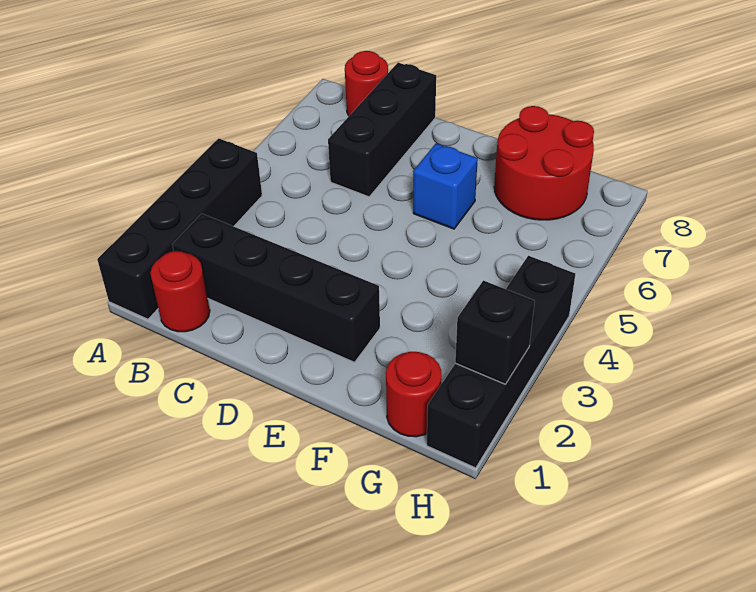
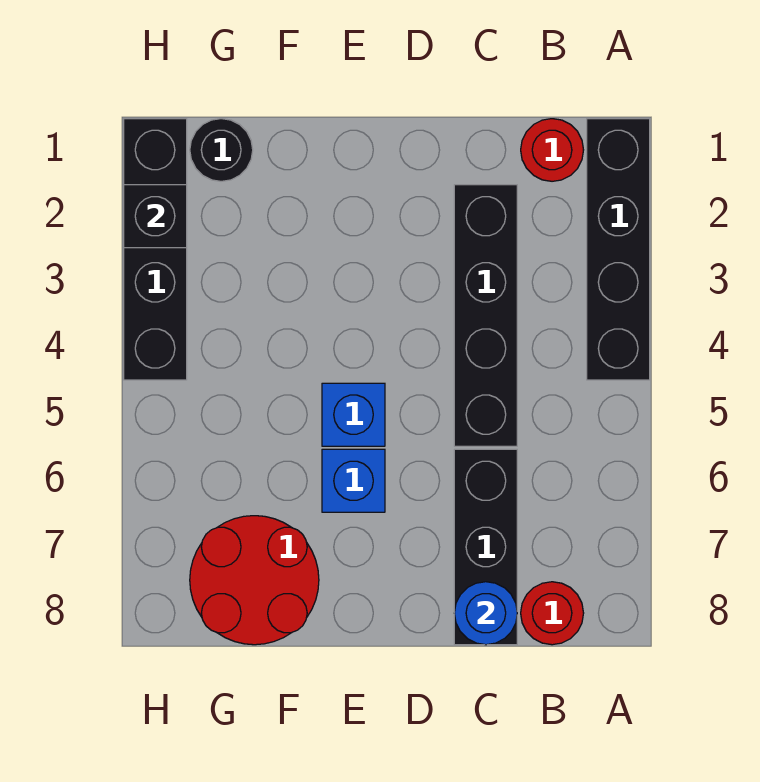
black brick B2:E2 level 1 -> black brick C2:C5 level 1
none -> blue round brick C8 level 2
none -> blue brick E5 level 1
red round brick G1 level 1 -> black round brick G1 level 1

